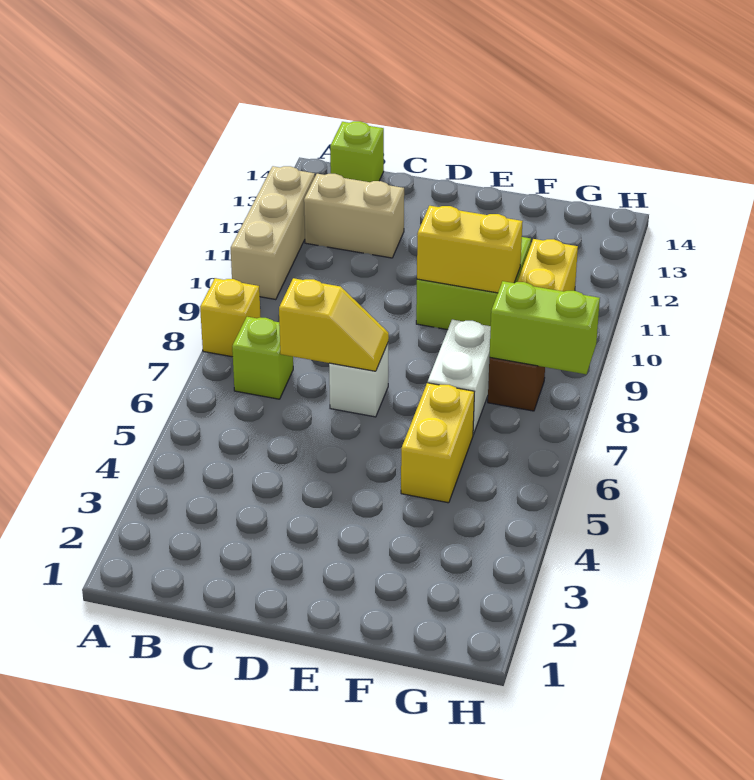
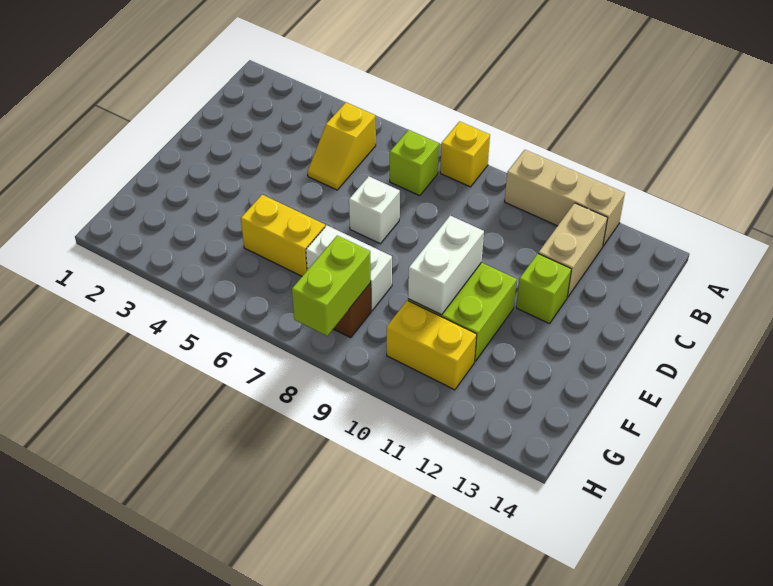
lime brick B14 level 1 -> lime brick D12 level 1
yellow slope C7:D7 level 2 top C -> yellow slope B5:C5 level 1 top B
yellow brick E10:F10 level 2 -> white brick E10:F10 level 2

